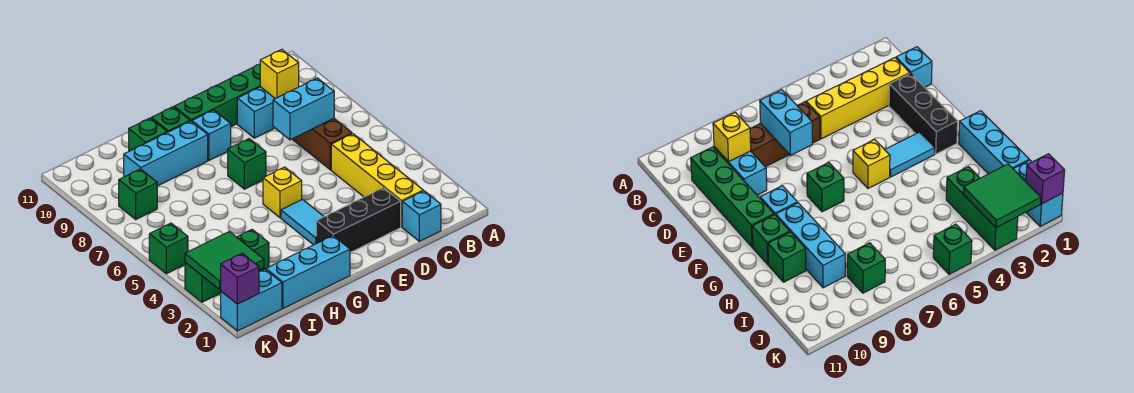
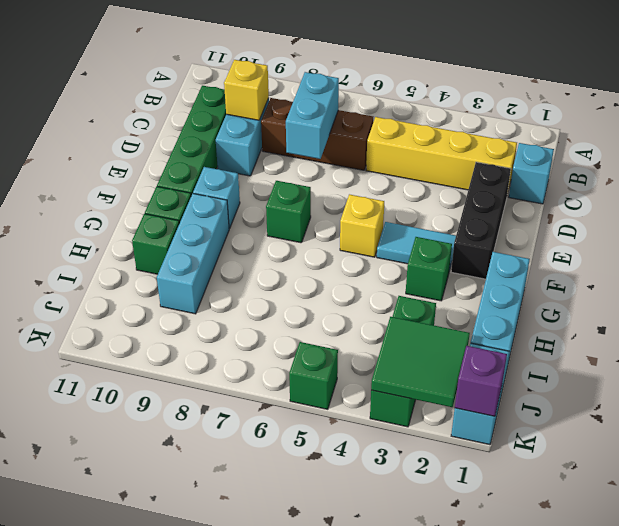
green brick J8 level 1 -> green brick G3 level 1

